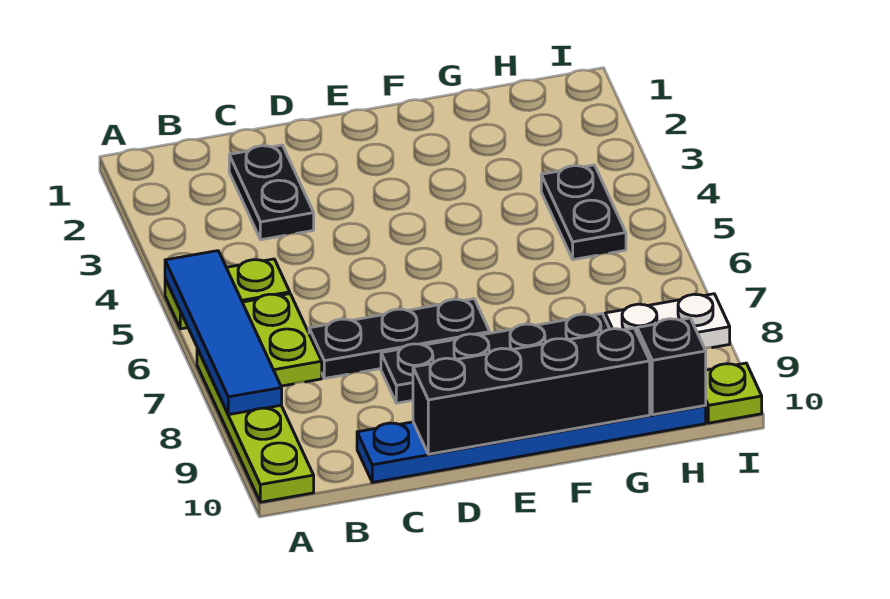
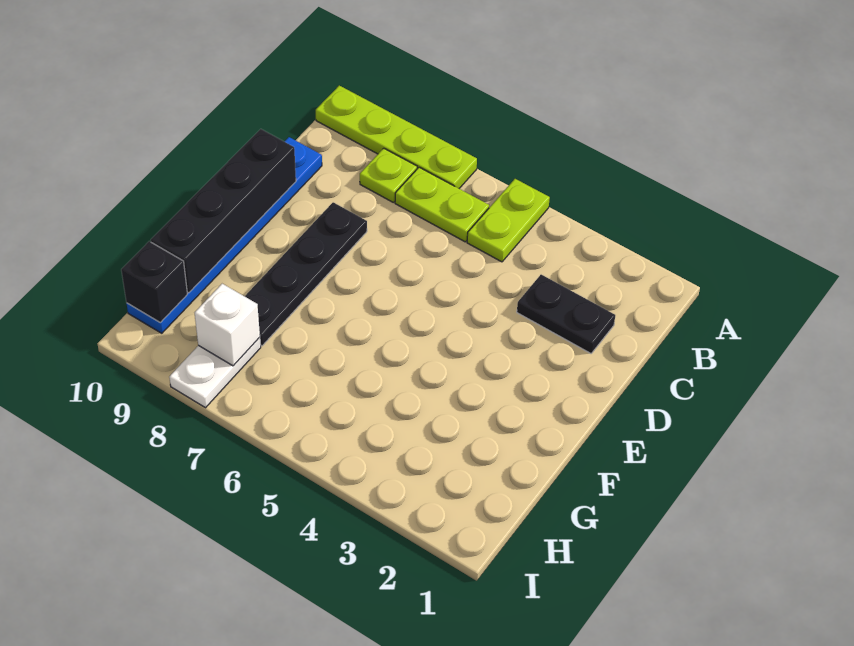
blue tile A5:A8 level 2 -> none
black plate C7:E7 level 1 -> none
black plate H4:H5 level 1 -> none
none -> white brick H8 level 2
lime plate I10 level 1 -> lime plate B8 level 1

